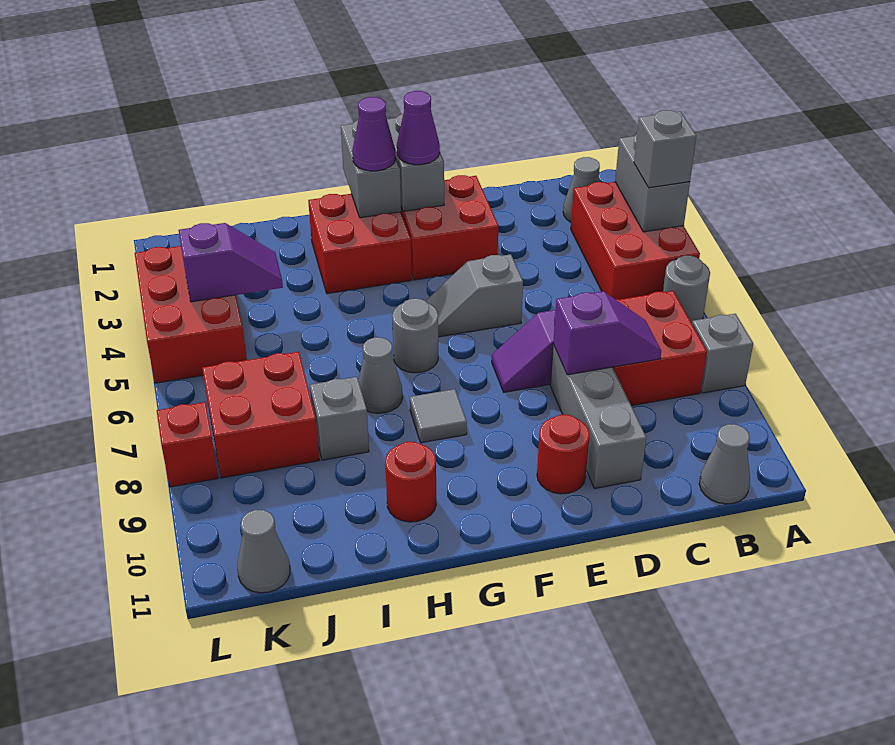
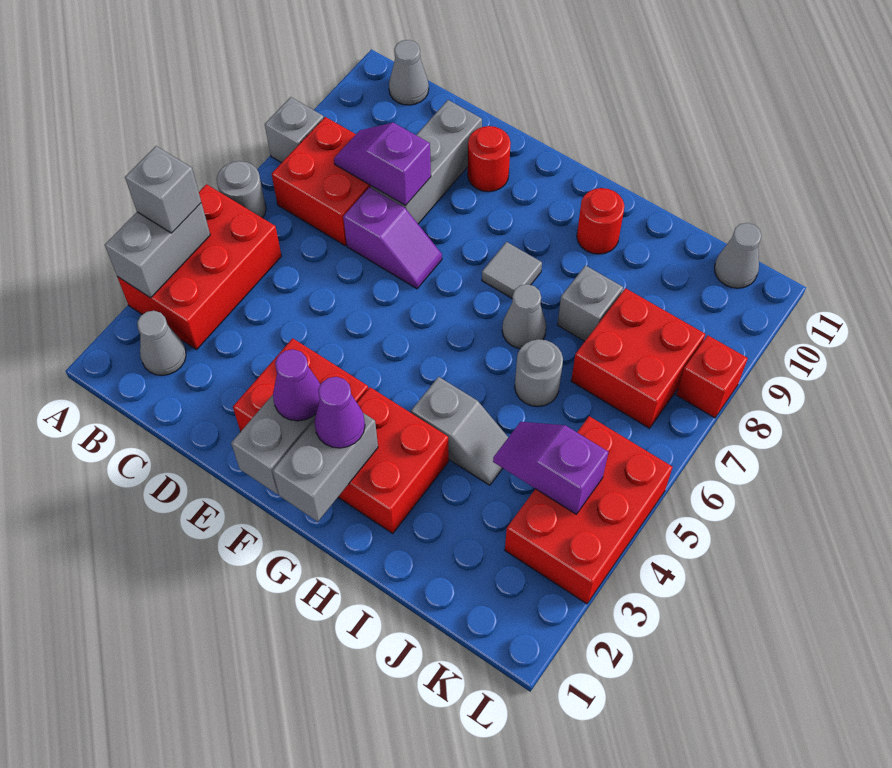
grey slope E5:F5 level 1 top E -> grey slope H4:I4 level 1 top H
grey round brick G6 level 1 -> grey round brick I6 level 1

